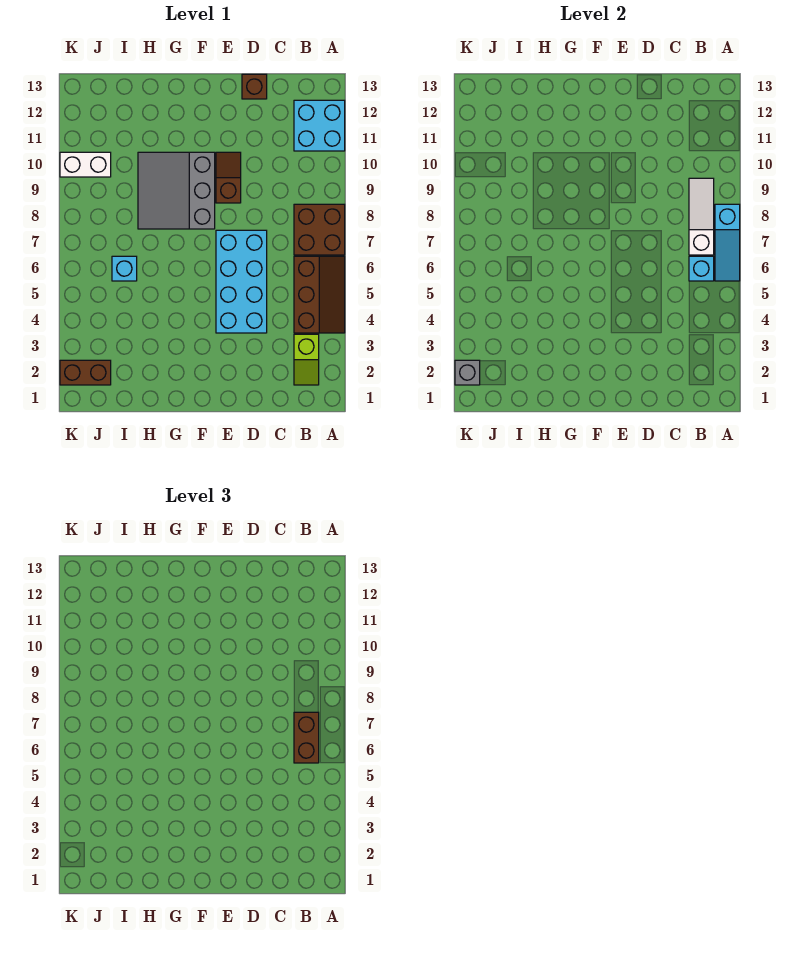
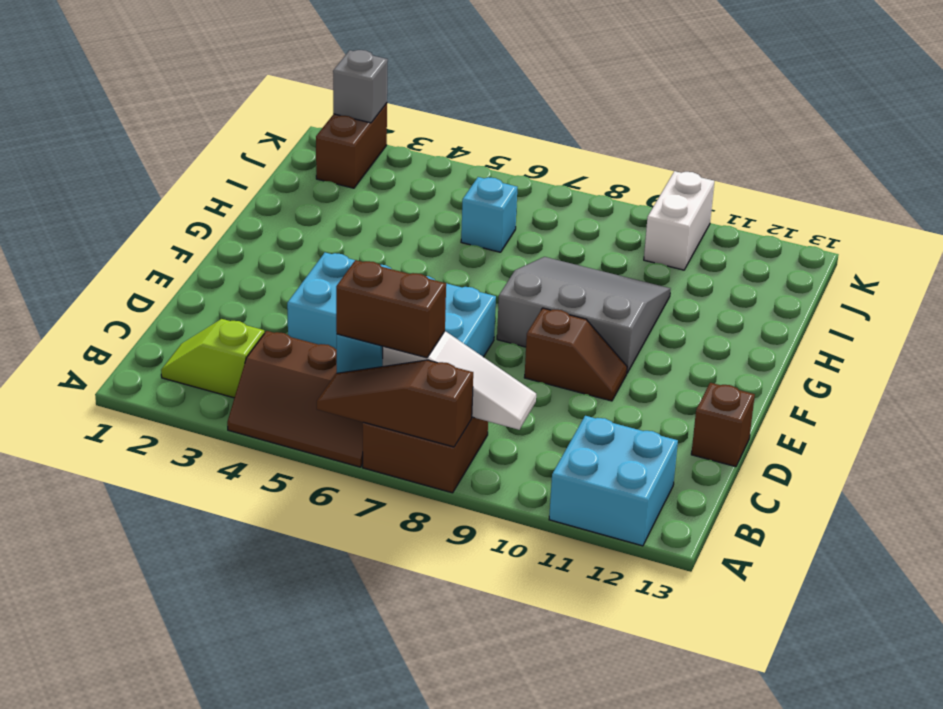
cyan slope A6:A8 level 2 top 8 -> brown slope A6:A8 level 2 top 8

